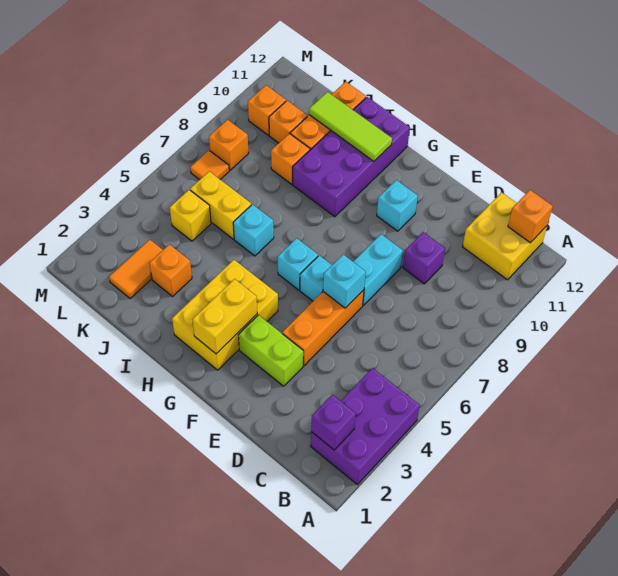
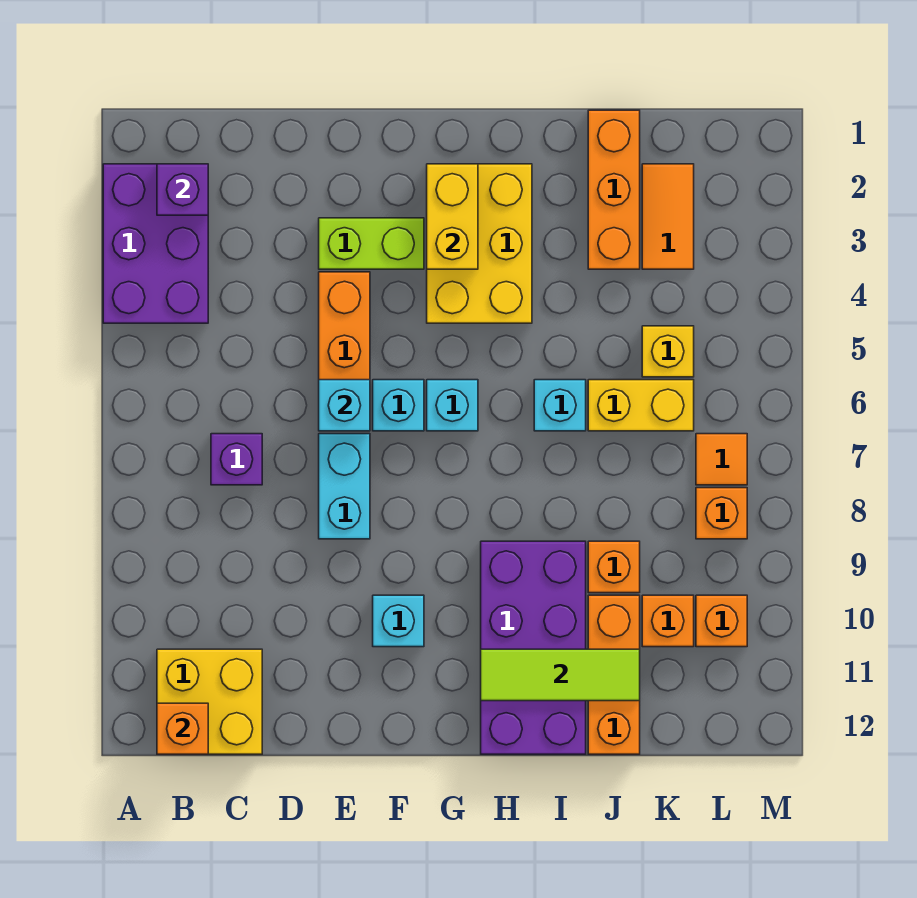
purple brick D9 level 1 -> purple brick C7 level 1
orange brick J3 level 1 -> orange brick J1:J3 level 1

